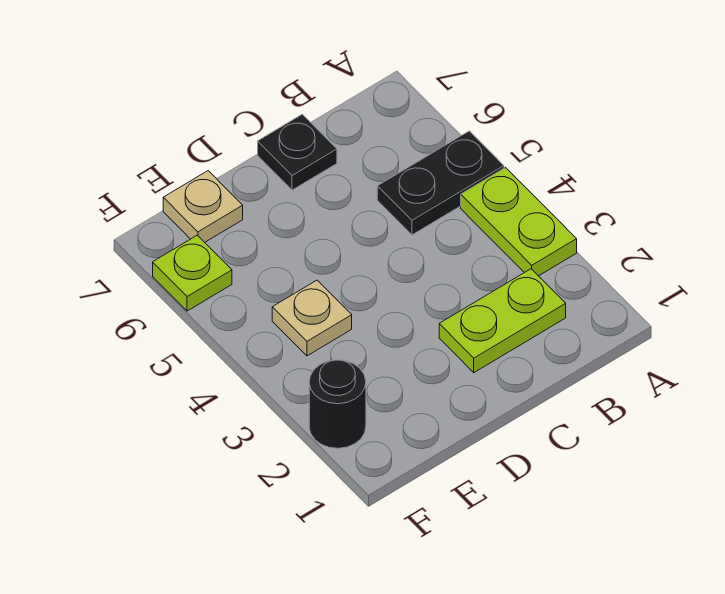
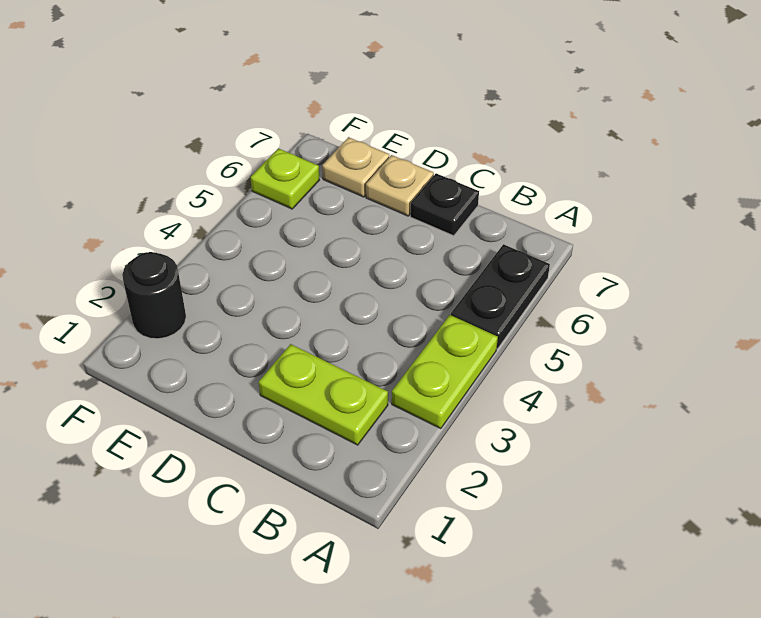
black plate A5:B5 level 1 -> black plate A5:A6 level 1
tan plate E4 level 1 -> tan plate D7 level 1

